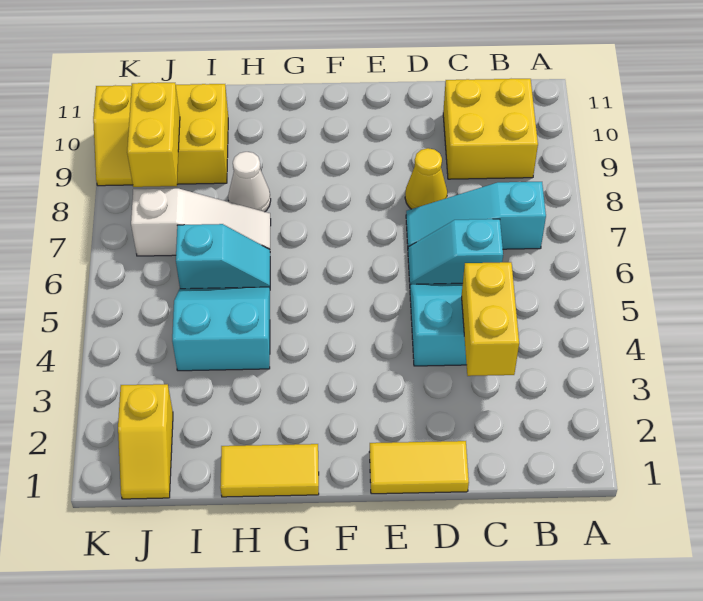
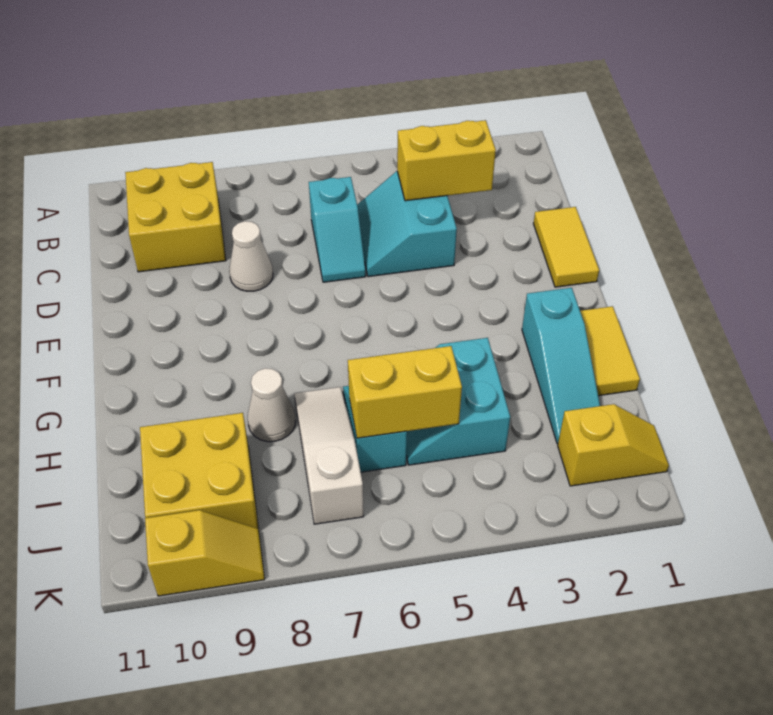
cyan slope B7:D7 level 1 top B -> cyan slope G2:I2 level 1 top G
yellow cone D8 level 1 -> white cone D8 level 1
yellow brick J8:J9 level 2 -> yellow brick I5:I6 level 2

